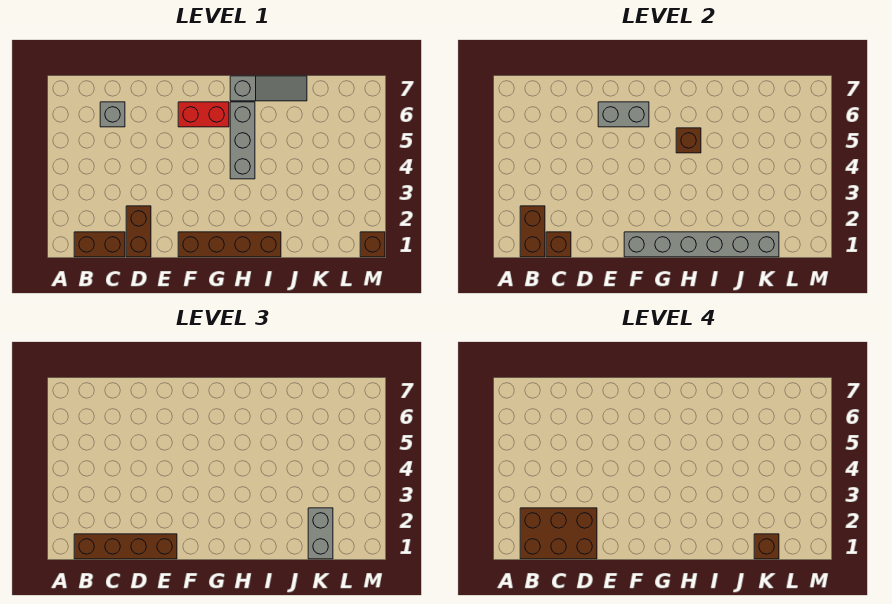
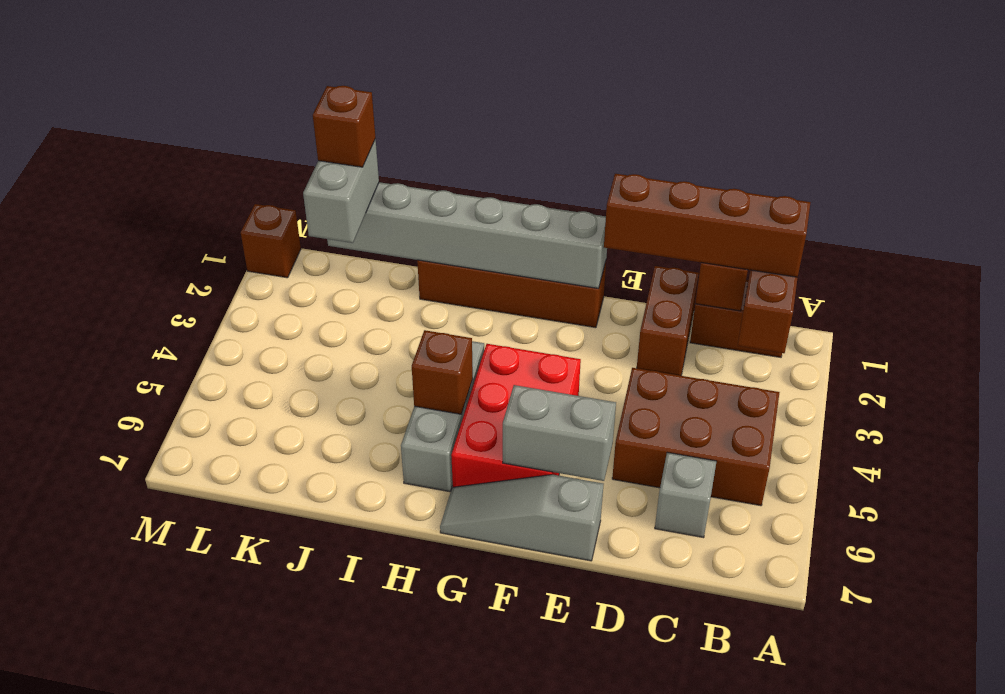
brown brick B1:D2 level 4 -> brown brick B4:D5 level 1
red brick F6:G6 level 1 -> red brick F4:G6 level 1
grey slope H7:J7 level 1 top H -> grey slope E7:G7 level 1 top E

